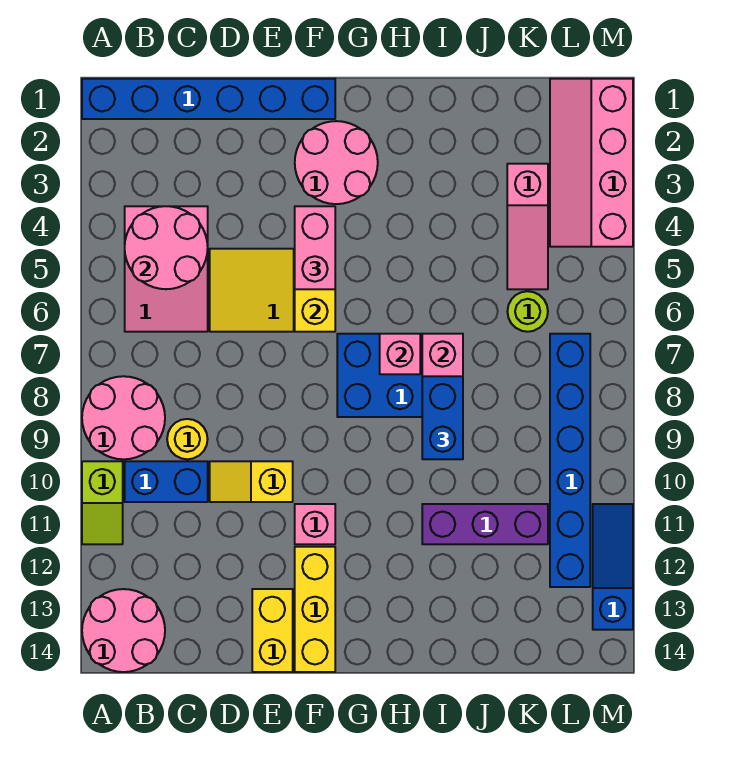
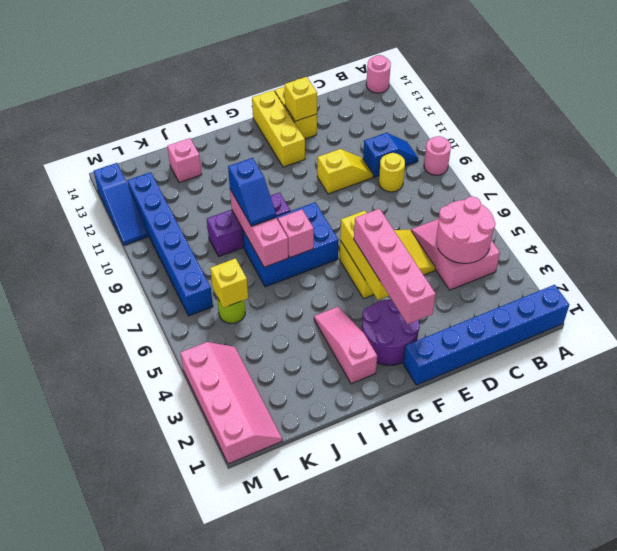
pink round brick A8:B9 level 1 -> pink round brick A9 level 1
lime slope A10:A11 level 1 top 10 -> none
pink round brick A13:B14 level 1 -> pink round brick A14 level 1
blue brick B10:C10 level 1 -> blue slope B10:C10 level 1 top C
none -> yellow brick E13 level 2
pink round brick F2:G3 level 1 -> purple round brick F2:G3 level 1
pink brick F4:F5 level 3 -> pink brick F2:F5 level 3
pink brick F11 level 1 -> pink brick J13 level 1
blue brick I8:I9 level 3 -> blue slope I8:I9 level 3 top 9
purple brick I11:K11 level 1 -> purple brick H9:J9 level 1
pink slope K3:K5 level 1 top 3 -> pink slope H2:H4 level 1 top 2
none -> yellow brick K6 level 2

